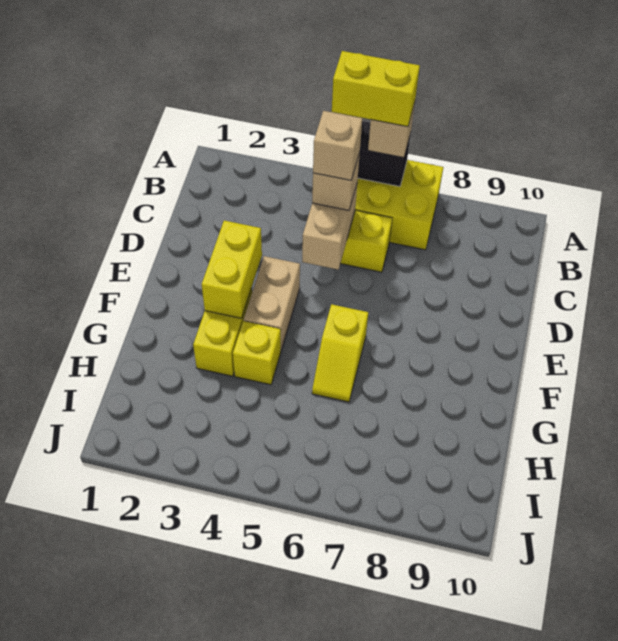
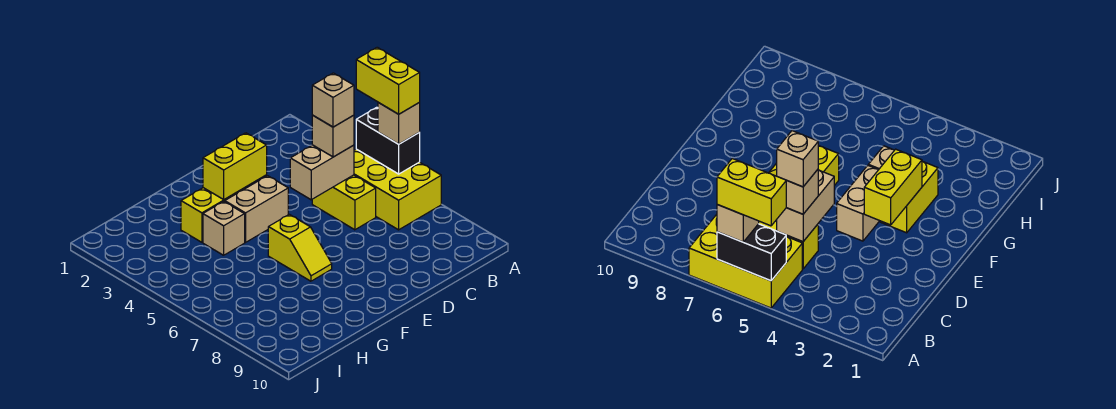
yellow slope F6:G6 level 1 top F -> yellow slope F6:F7 level 1 top 6
yellow brick G4 level 1 -> tan brick G4 level 1

